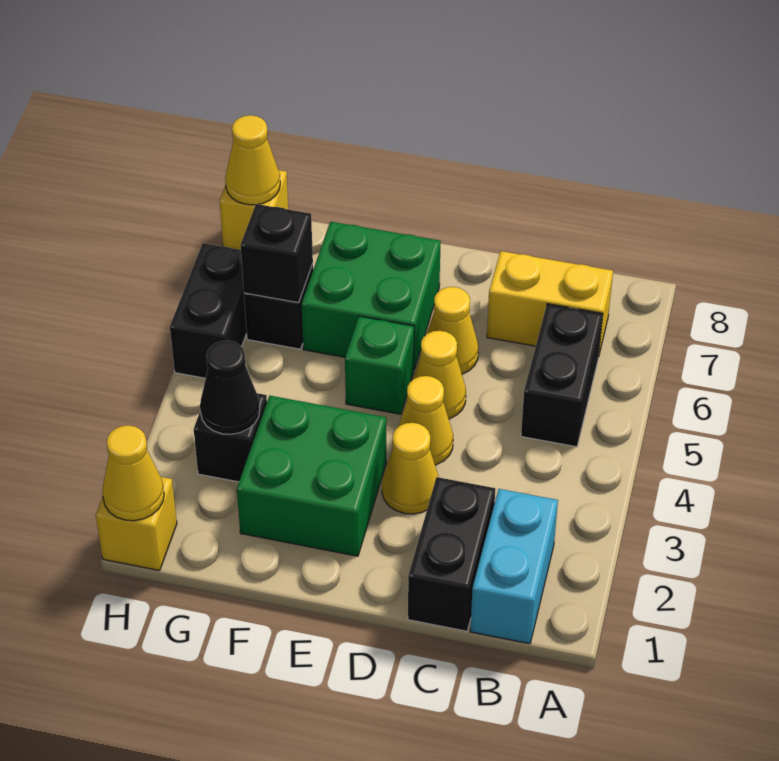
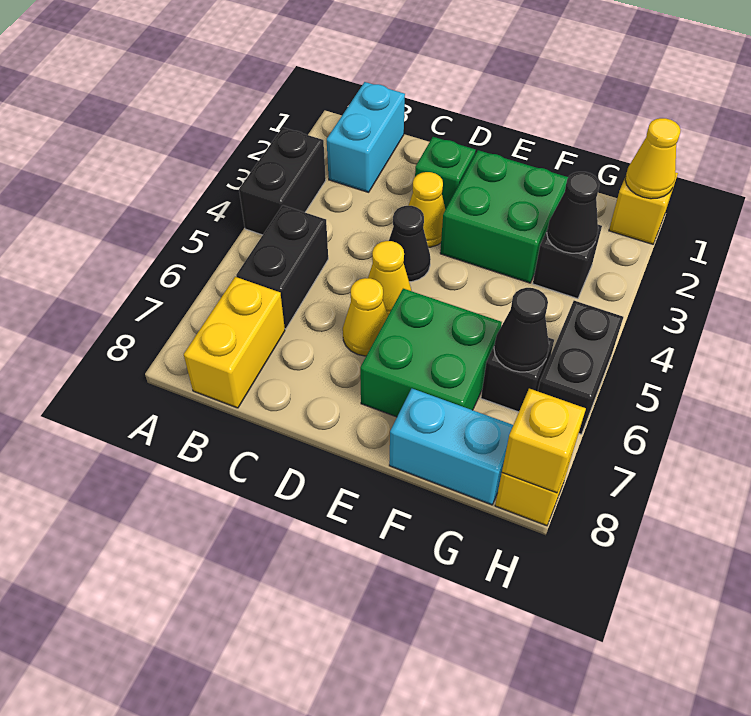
yellow brick B7:C7 level 1 -> yellow brick B7:B8 level 1
black brick C1:C2 level 1 -> black brick A3:A4 level 1
yellow cone D4 level 1 -> black cone D4 level 1
green brick E5 level 1 -> green brick D2 level 1
none -> cyan brick F8:G8 level 1
black brick G6 level 2 -> black cone G6 level 2
yellow cone H8 level 2 -> yellow brick H8 level 2

